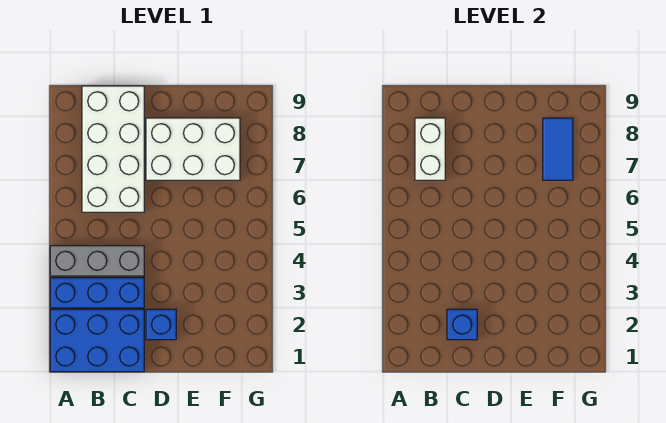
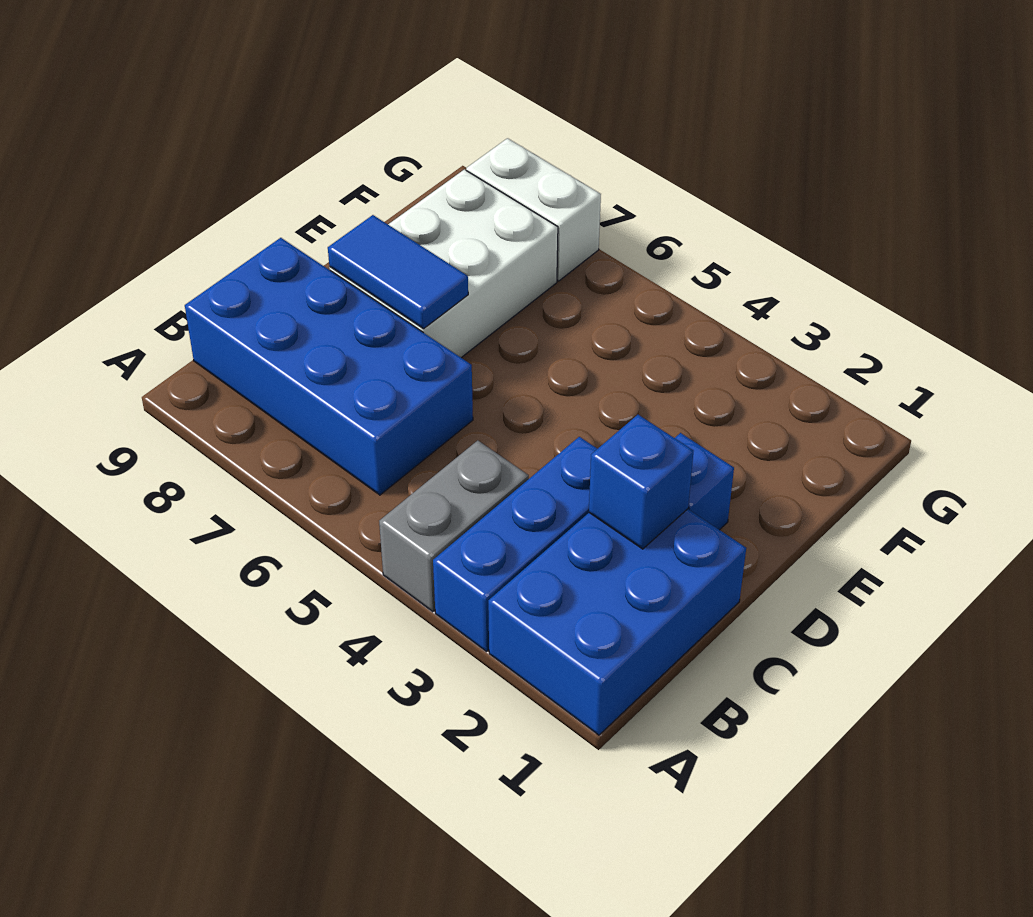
grey brick A4:C4 level 1 -> grey brick A4:B4 level 1
white brick B6:C9 level 1 -> blue brick B6:C9 level 1
white brick B7:B8 level 2 -> white brick G7:G8 level 1
blue tile F7:F8 level 2 -> blue tile D7:D8 level 2

